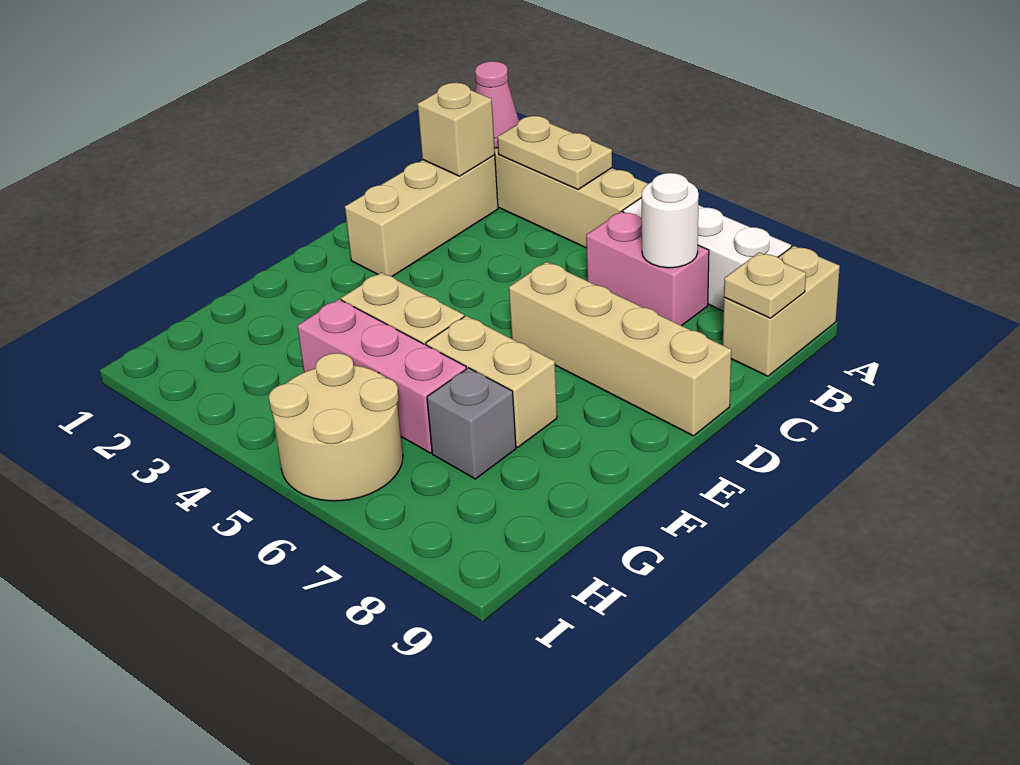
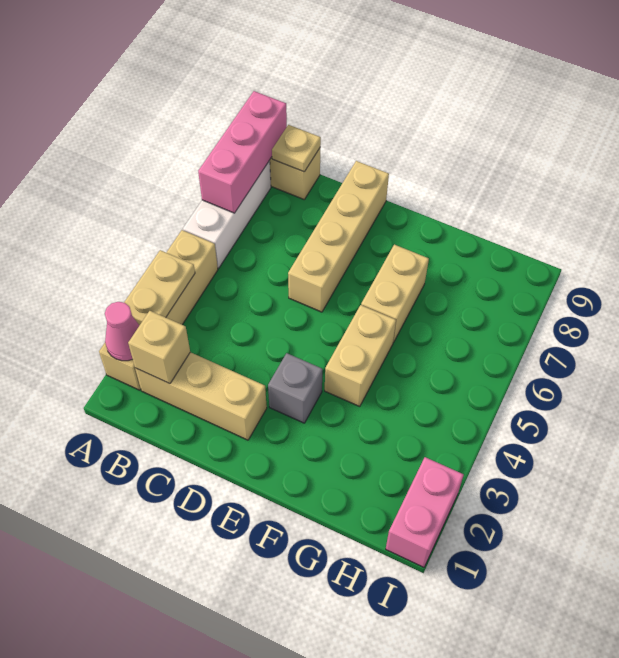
pink brick B6:B7 level 1 -> pink brick I1:I2 level 1
white round brick B7 level 2 -> none
pink brick G4:G6 level 1 -> pink brick A7:A9 level 2
grey brick G7 level 1 -> grey brick E3 level 1
tan round brick H5:I6 level 1 -> none

